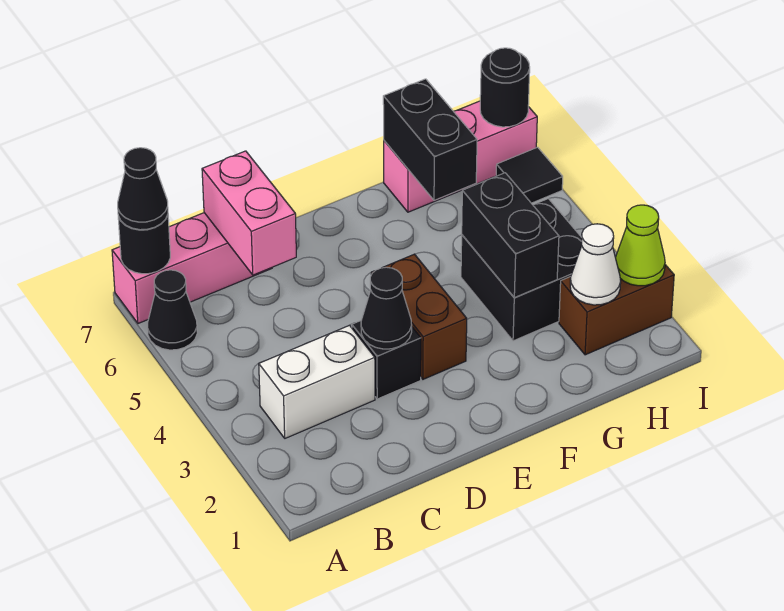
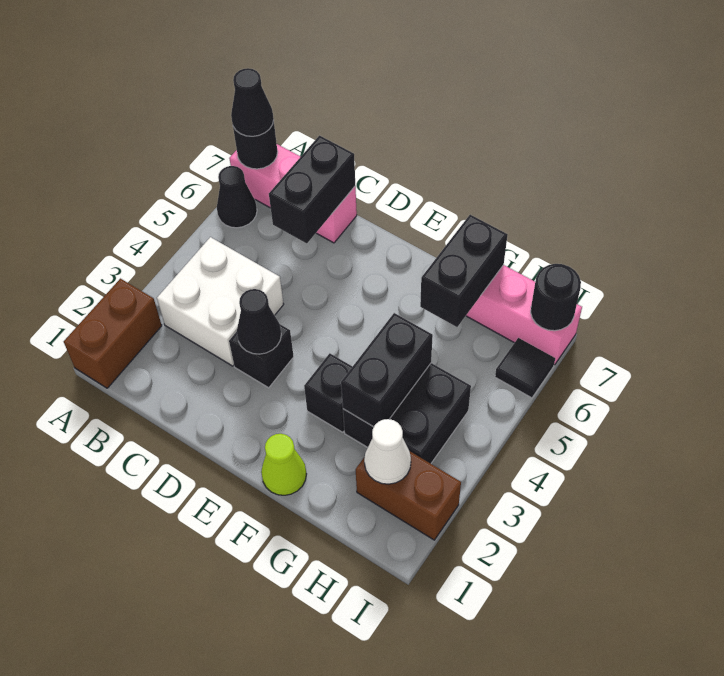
white brick B3:C3 level 1 -> white brick B3:C4 level 1
pink brick C6:C7 level 2 -> black brick C6:C7 level 2
brown brick E3:E4 level 1 -> brown brick A1:A2 level 1
none -> black brick F3 level 1
lime cone I2 level 2 -> lime cone F1 level 1

